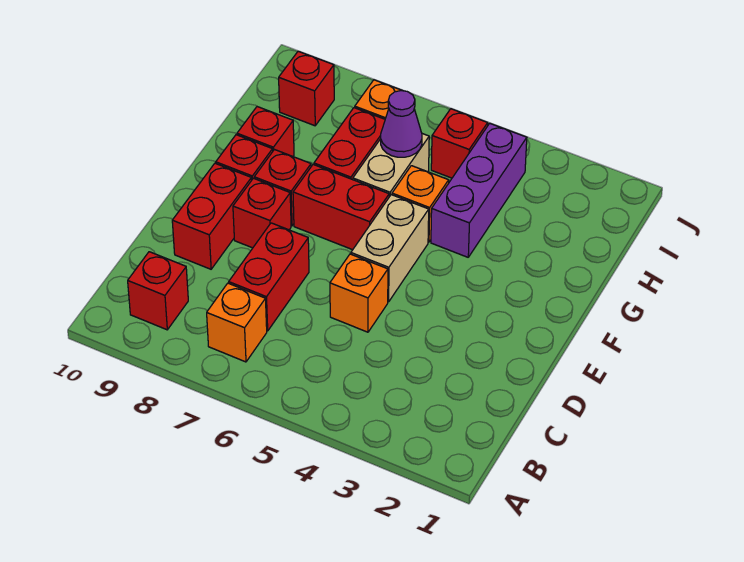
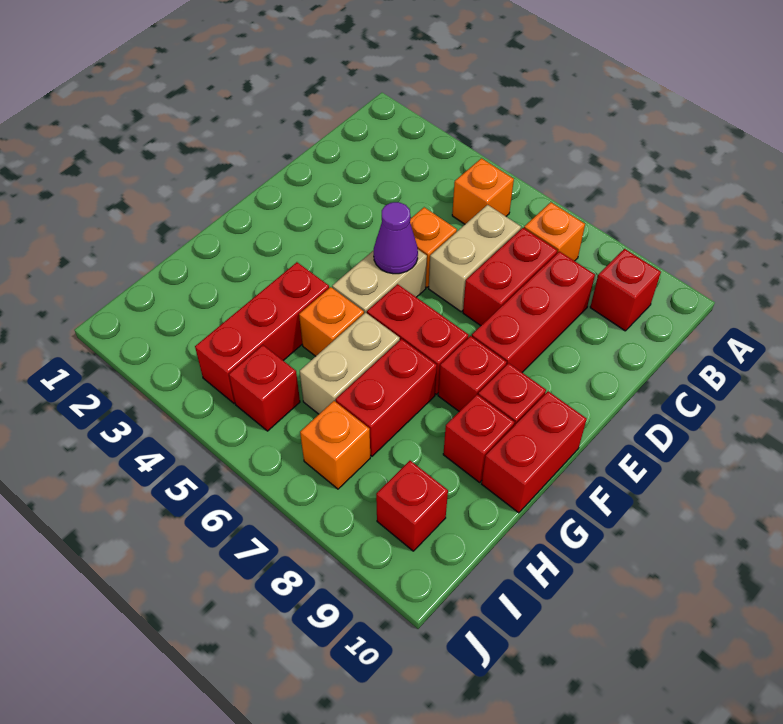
none -> orange brick B5 level 1
none -> tan brick C6:D6 level 1
red brick D9:E9 level 1 -> red brick F10:G10 level 1
red brick E8 level 1 -> red brick C8:E8 level 1
purple brick G4:I4 level 1 -> red brick G4:I4 level 1
purple cone H6 level 2 -> purple cone E5 level 2

